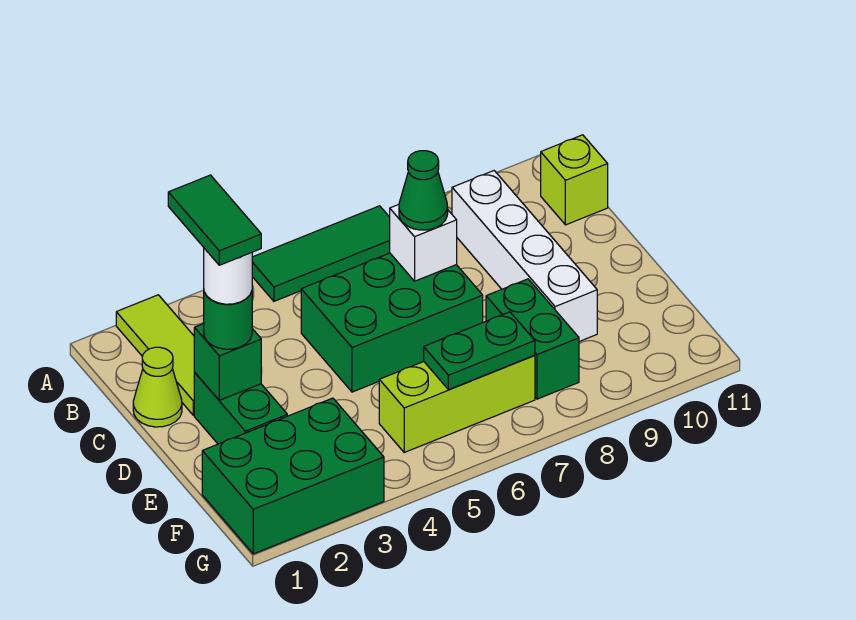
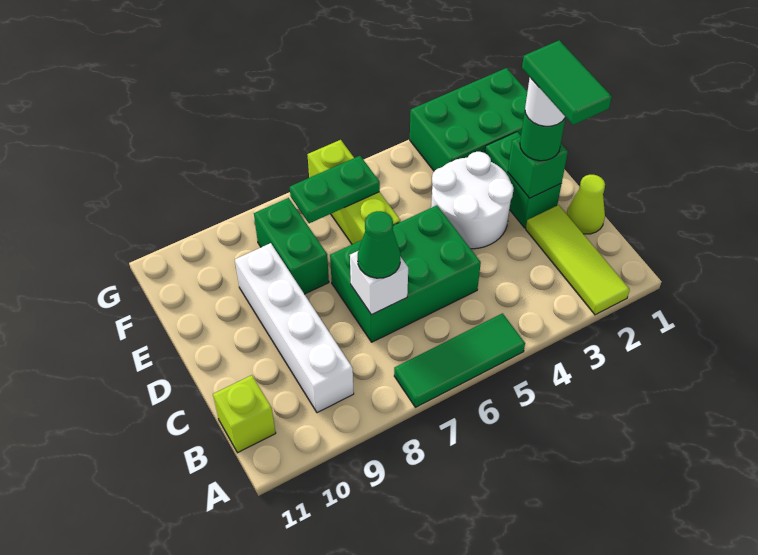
none -> white round brick D3:E4 level 1
lime brick F5:F7 level 1 -> lime brick E6:G6 level 1

